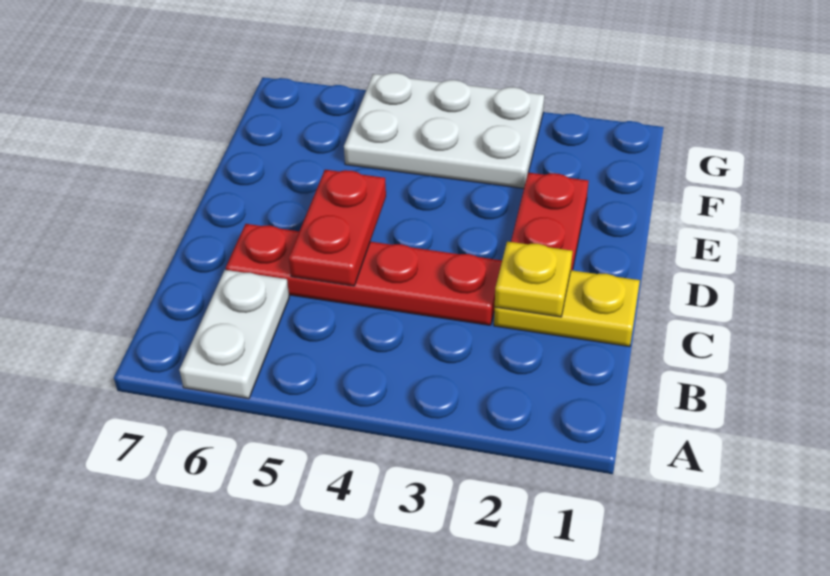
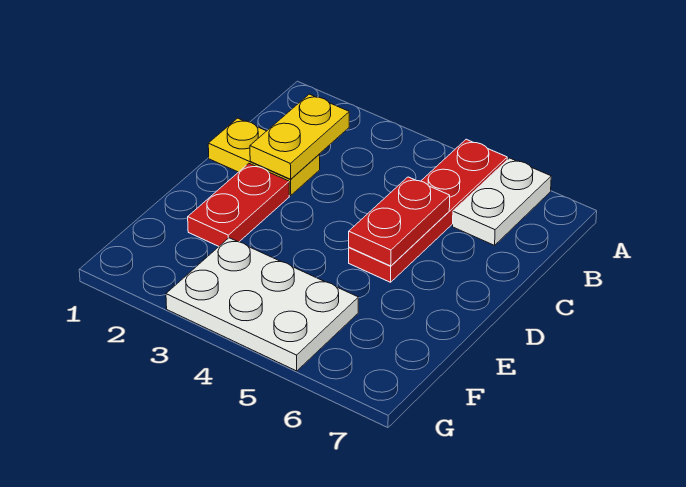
yellow plate C2 level 2 -> yellow plate B2:C2 level 2
red plate C3:C6 level 1 -> red plate A5:D5 level 1

